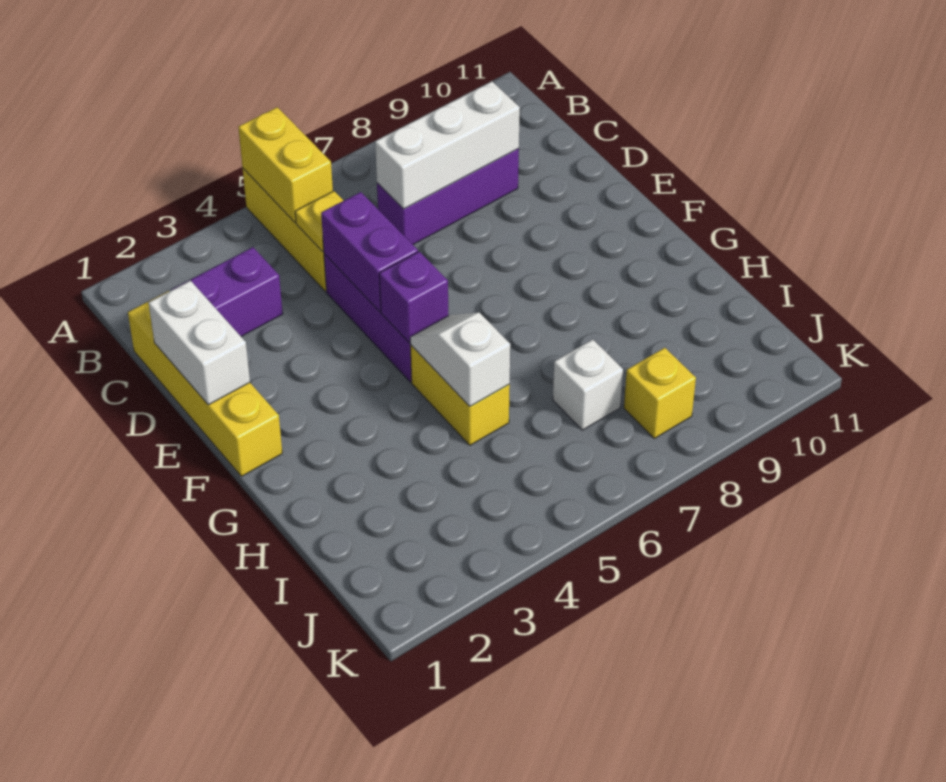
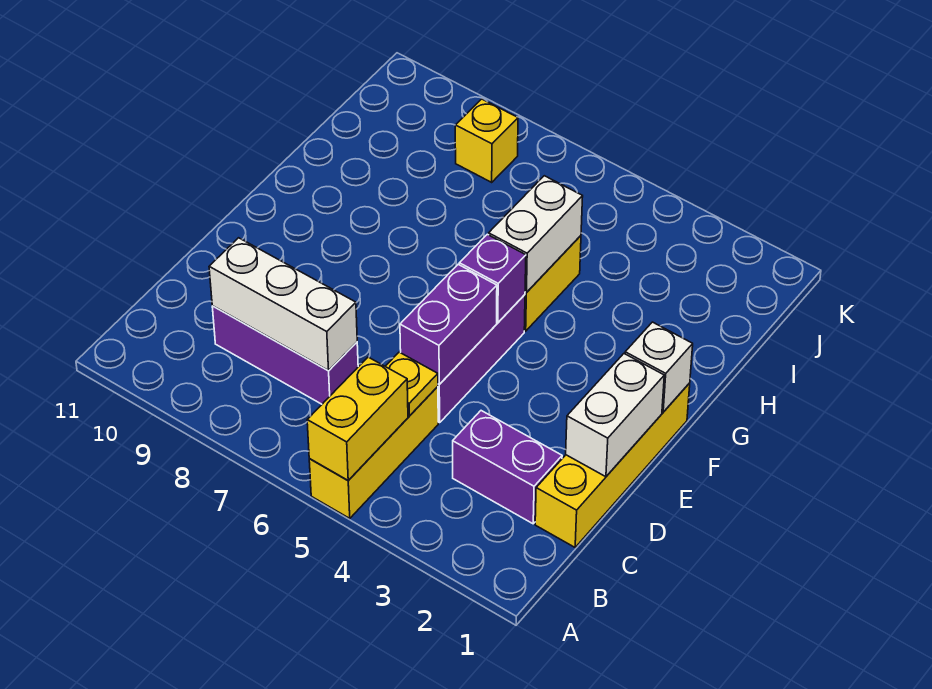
white slope G5:H5 level 2 top H -> white brick G5:H5 level 2
white brick I7 level 1 -> white brick F1 level 2

